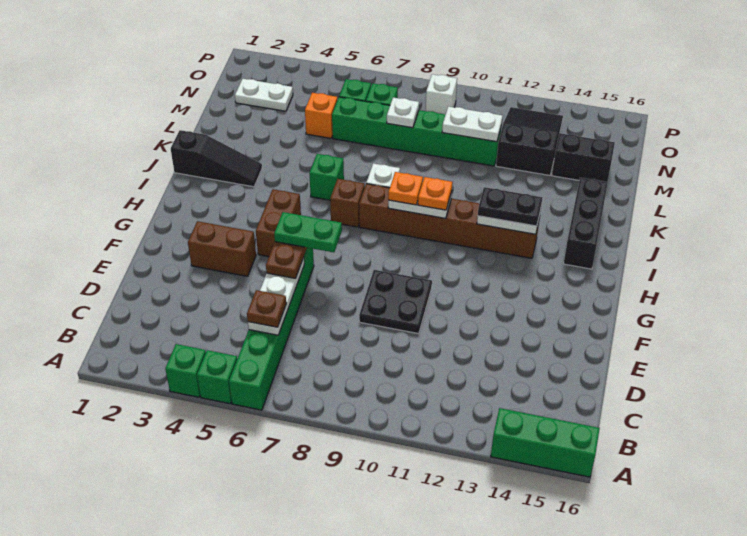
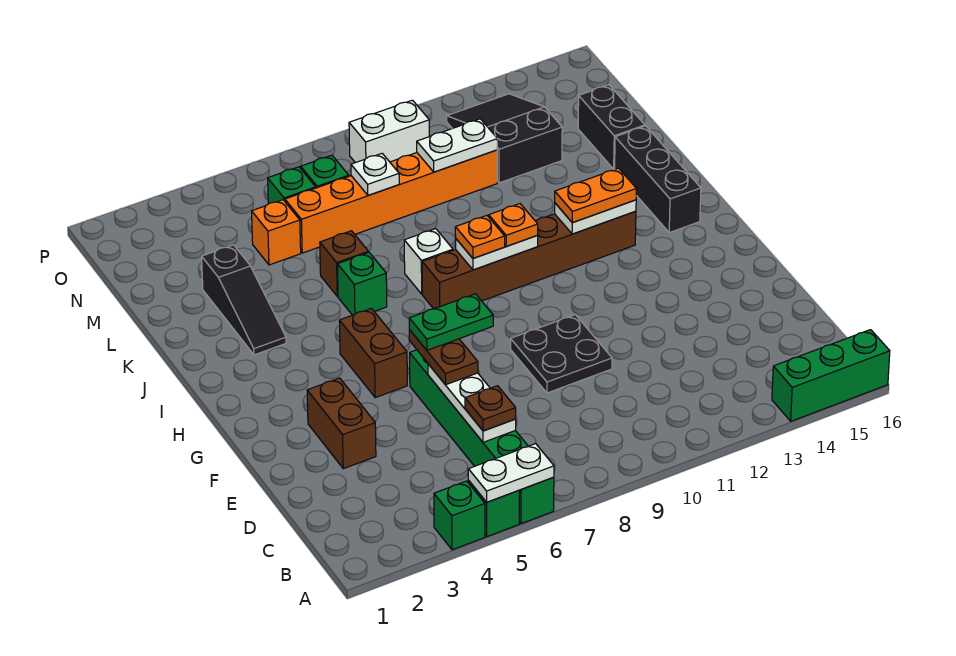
brown brick F3:F4 level 1 -> brown brick E3:F3 level 1
brown brick I7 level 1 -> brown brick K6 level 1
black plate I12:I13 level 3 -> orange plate I12:I13 level 3
black slope J1:J3 level 1 top 1 -> black slope J3:L3 level 1 top L
green brick M6:M11 level 1 -> orange brick M6:M11 level 1
black brick M14:M15 level 1 -> black brick L15:M15 level 1
white plate N2:N3 level 1 -> white plate A5:A6 level 2
white brick O9 level 1 -> white brick O9:O10 level 1

